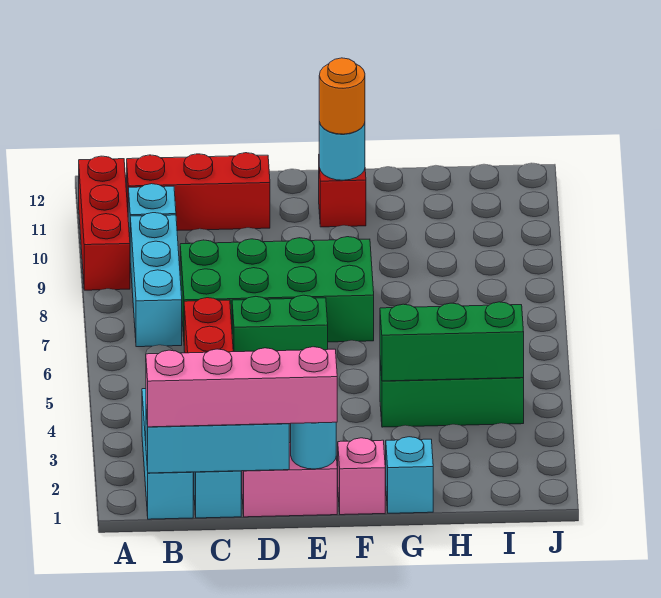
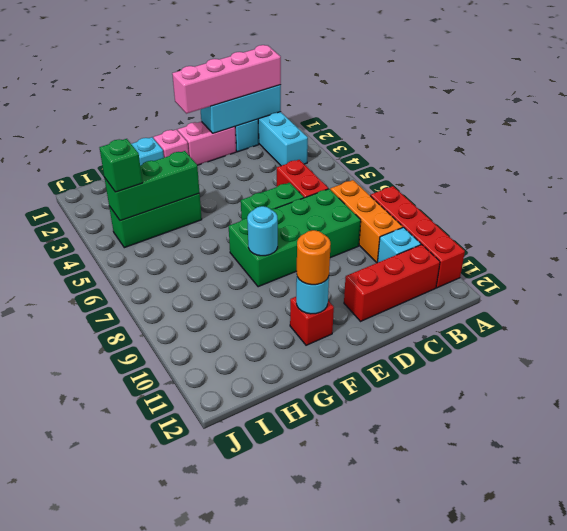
red brick A9:A11 level 1 -> red brick A8:A11 level 1
cyan brick B7:B9 level 1 -> orange brick B7:B9 level 1
cyan round brick E1 level 2 -> cyan round brick F8 level 2
none -> green brick I4 level 3

